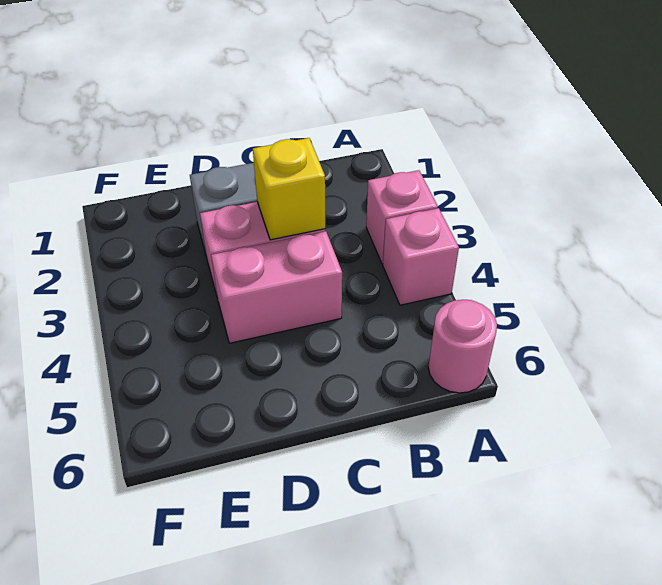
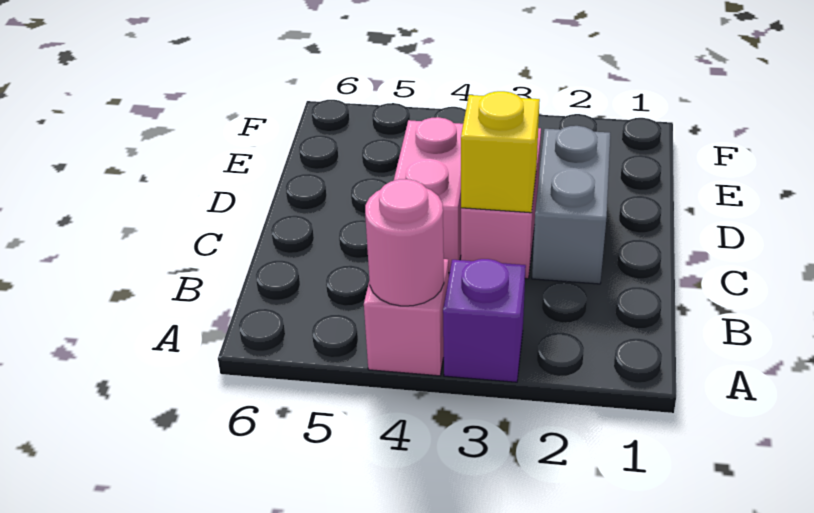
pink brick A3 level 1 -> purple brick A3 level 1
pink round brick A6 level 1 -> pink round brick A4 level 2

